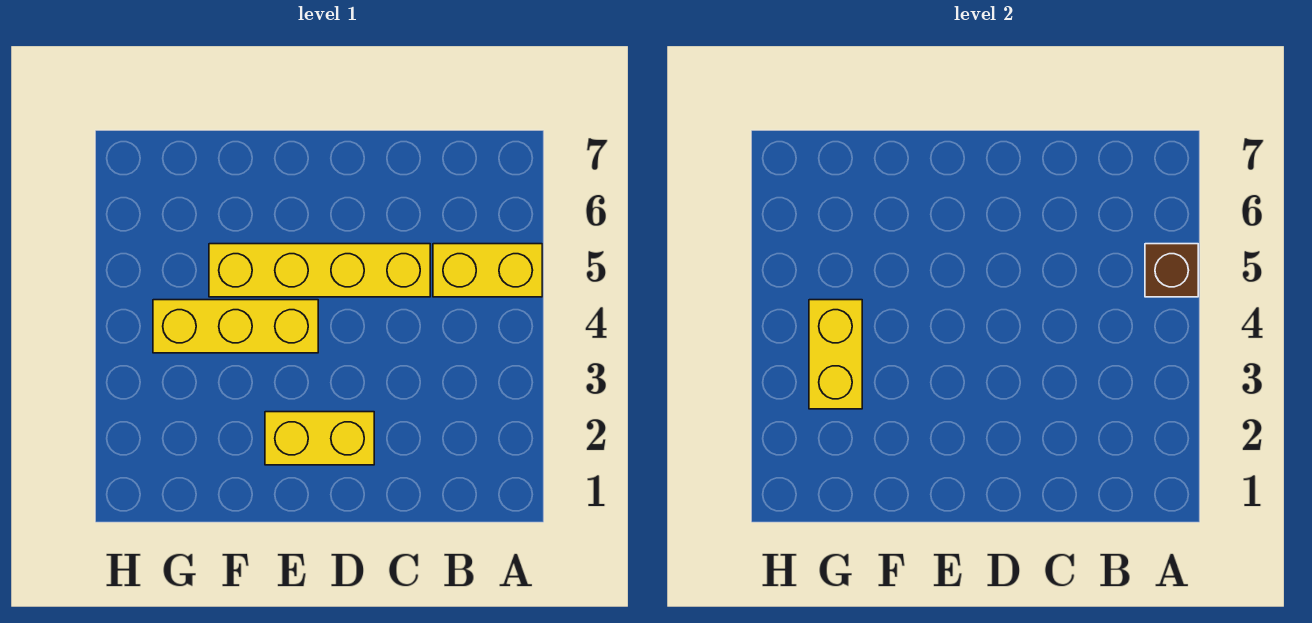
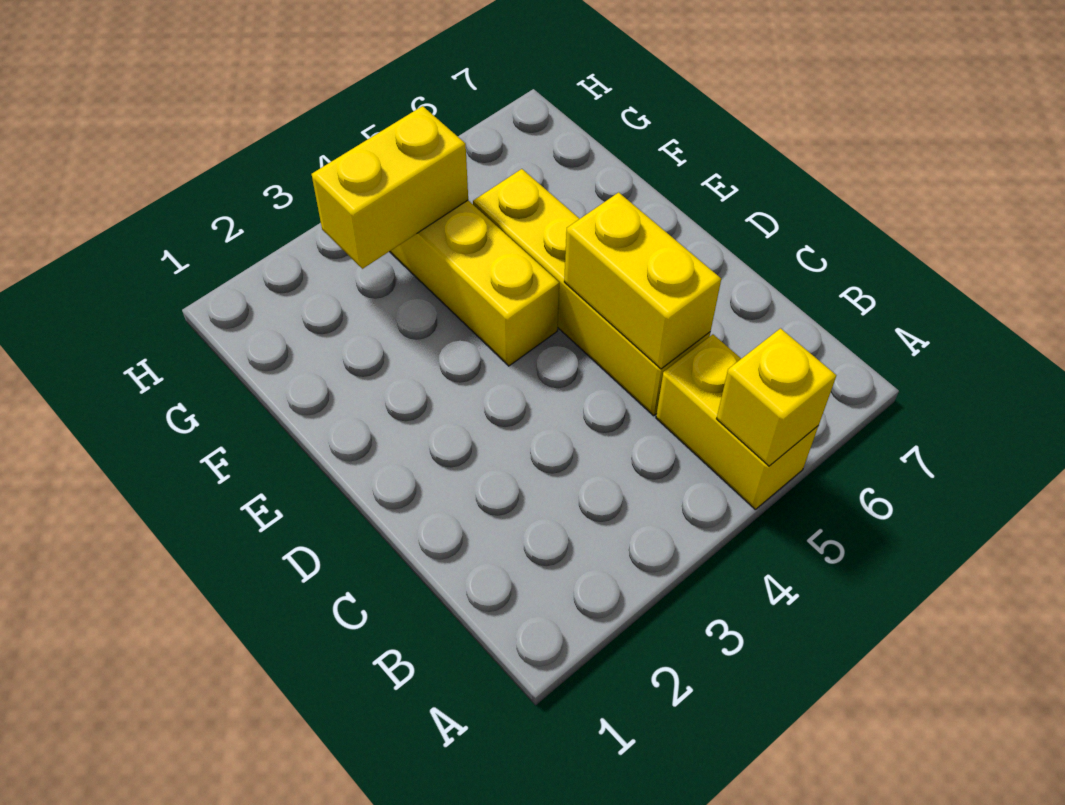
brown brick A5 level 2 -> yellow brick A5 level 2
yellow brick D2:E2 level 1 -> yellow brick C5:D5 level 2

